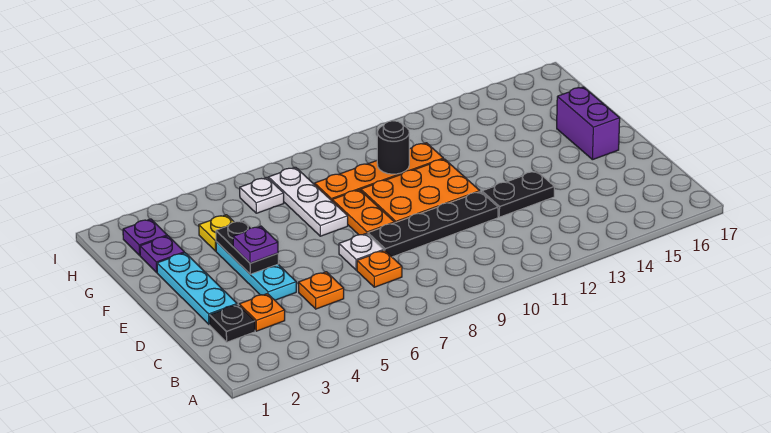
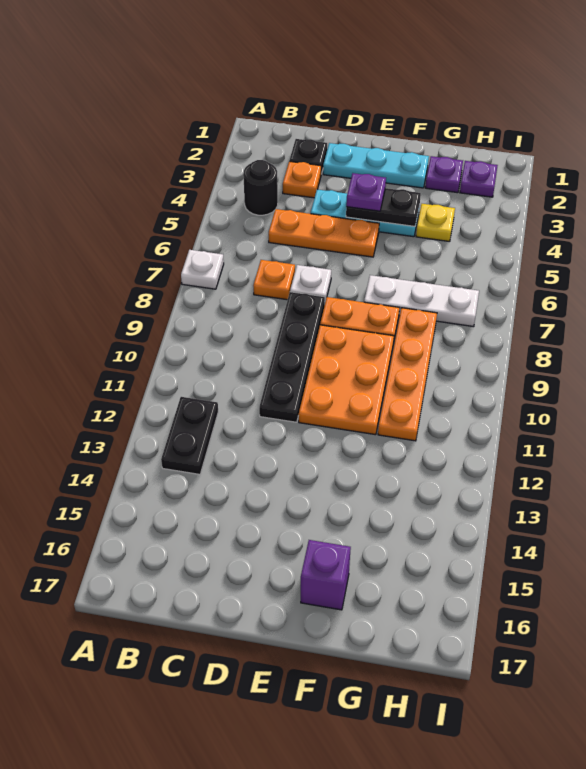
orange plate C5 level 1 -> orange plate C5:E5 level 1
black plate D12:D13 level 1 -> black plate B12:B13 level 1
purple brick E16:F16 level 1 -> purple brick F16 level 1
black round brick G10 level 2 -> black round brick B4 level 1
white plate H6 level 1 -> white plate A7 level 1

